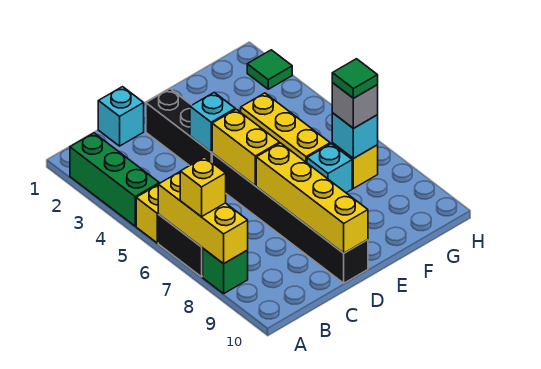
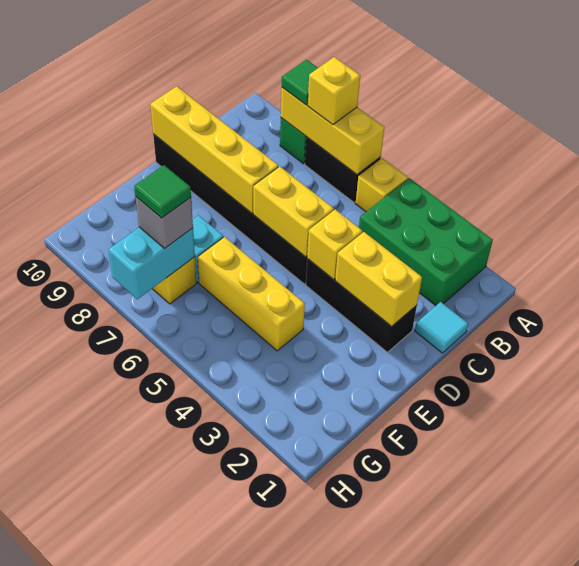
green brick A2:A4 level 1 -> green brick A2:B4 level 1
cyan brick C1 level 1 -> cyan tile C1 level 1
none -> yellow brick D2:D3 level 2
cyan brick D4 level 2 -> yellow brick D4 level 2
cyan brick G7 level 2 -> cyan brick G7:H7 level 2
green tile H2 level 1 -> green tile A8 level 3

